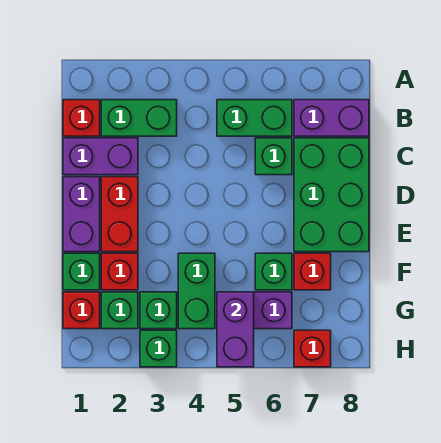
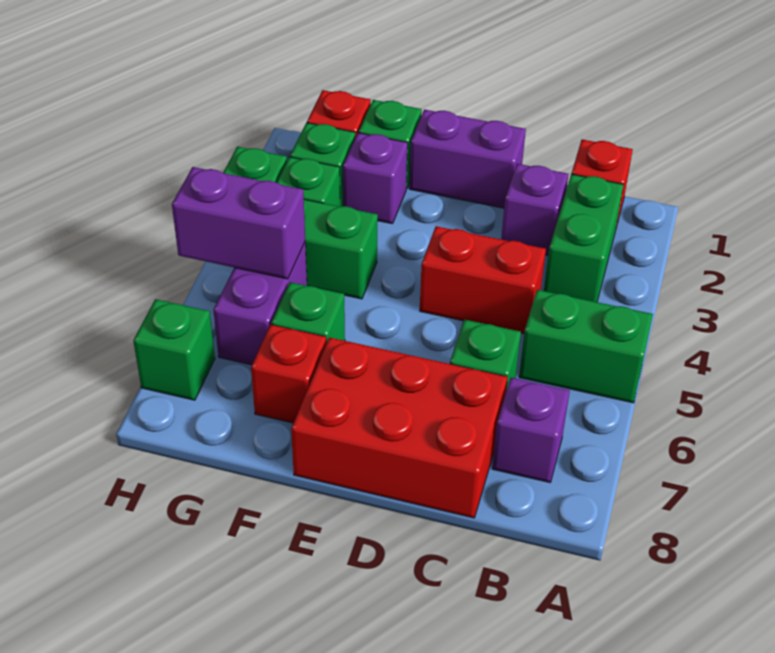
green brick B5:B6 level 1 -> green brick A5:B5 level 1
purple brick B7:B8 level 1 -> purple brick B7 level 1
purple brick C1:C2 level 1 -> purple brick C2 level 1
green brick C7:E8 level 1 -> red brick C7:E8 level 1
red brick D2:E2 level 1 -> red brick C4:D4 level 1
red brick F2 level 1 -> purple brick F2 level 1
red brick H7 level 1 -> green brick H7 level 1

